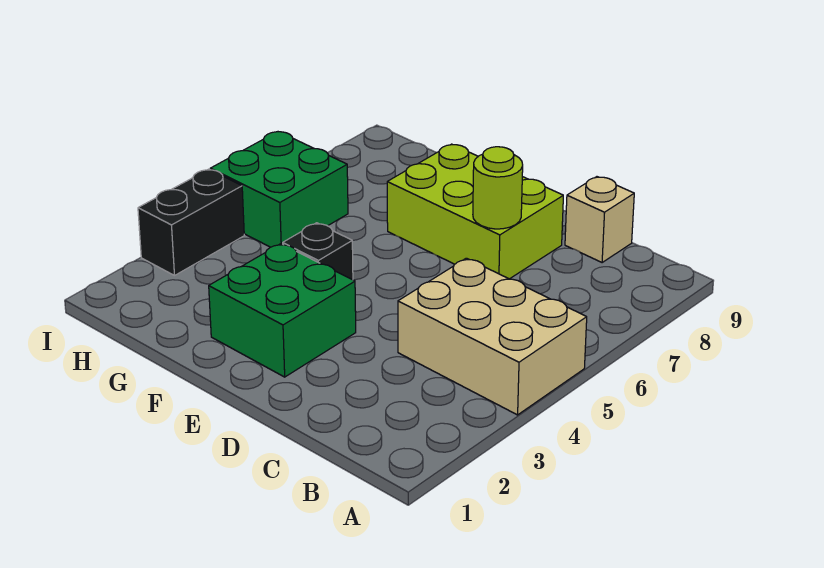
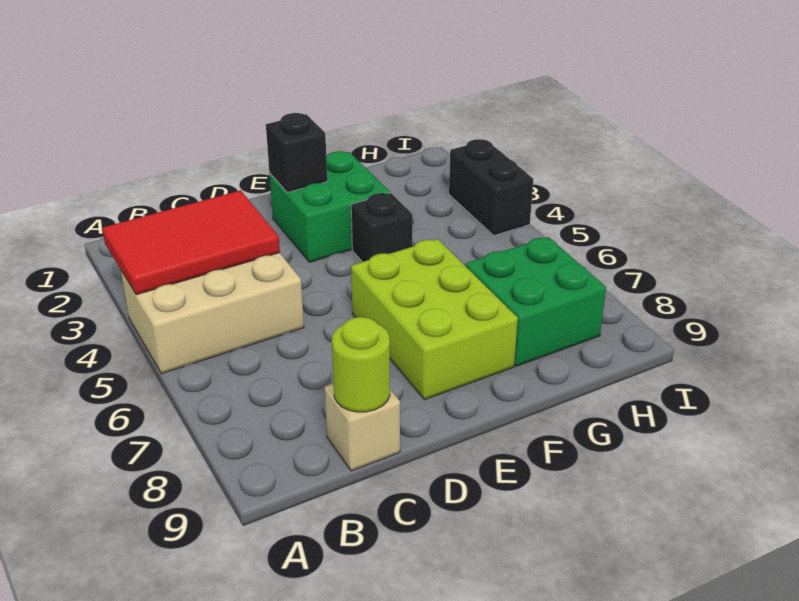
none -> red tile A3:C4 level 2
lime brick D7:F8 level 1 -> lime brick E6:F8 level 1
lime round brick D7 level 2 -> lime round brick C9 level 2
none -> black brick E2 level 2
green brick H5:I6 level 1 -> green brick G7:H8 level 1

